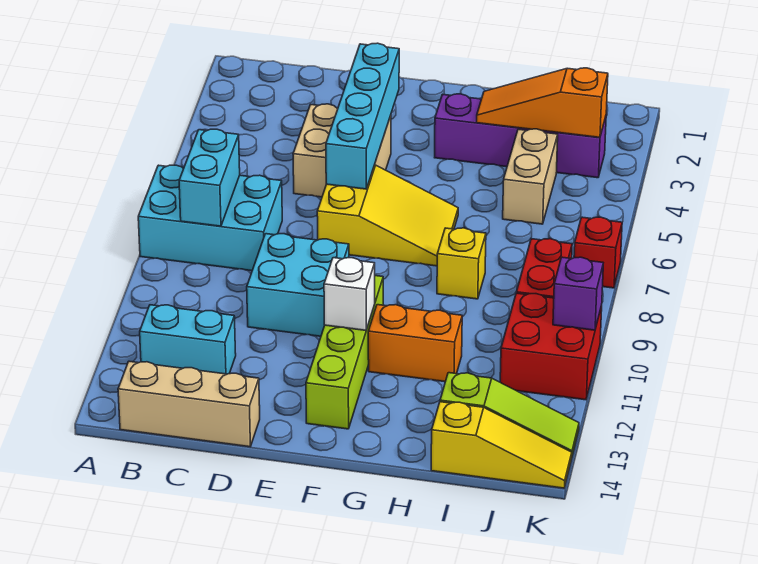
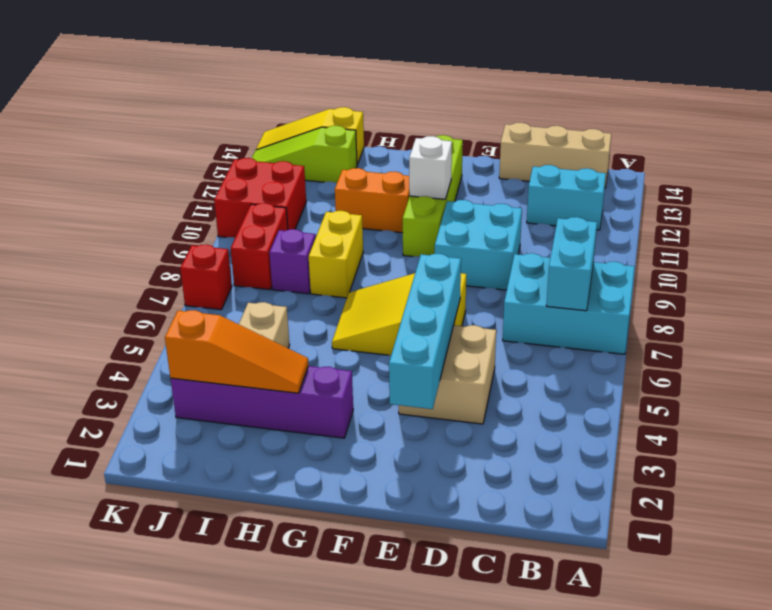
yellow brick H8 level 1 -> yellow brick H8:H9 level 1
purple brick K10 level 2 -> purple brick I8 level 1

